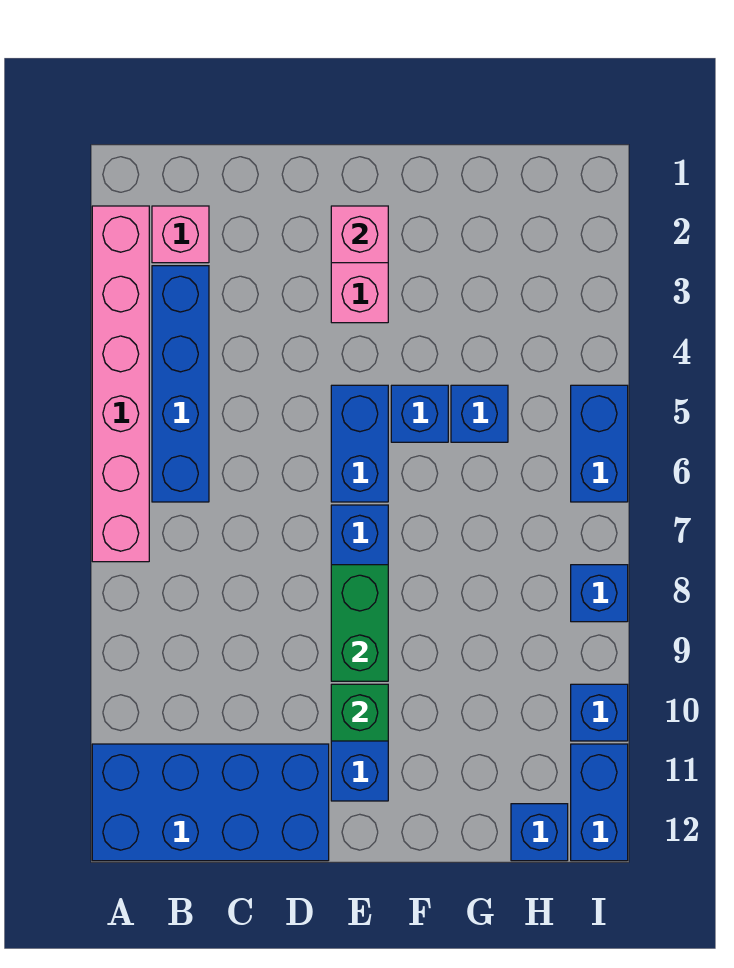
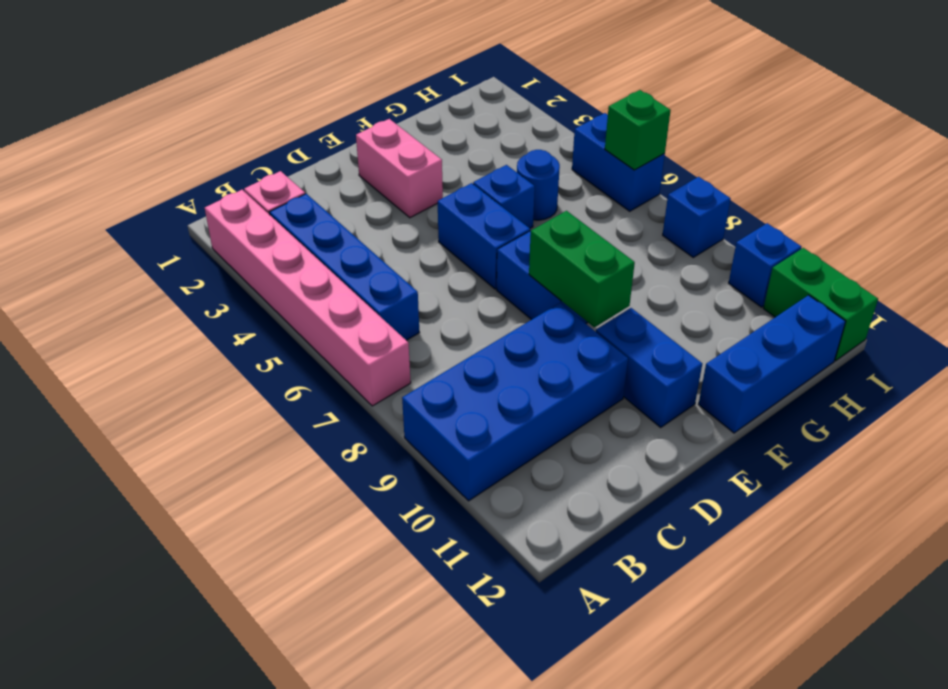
blue brick A11:D12 level 1 -> blue brick A9:D10 level 1
pink brick E2 level 2 -> none
green brick E10 level 2 -> green brick I6 level 2
blue brick G5 level 1 -> blue round brick G5 level 1
blue brick H12 level 1 -> blue brick F12:H12 level 1
blue brick I11:I12 level 1 -> green brick I11:I12 level 1

